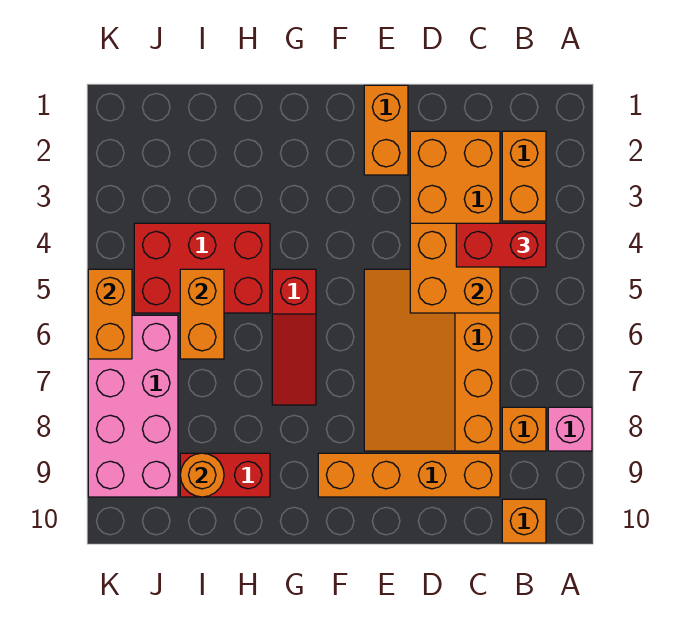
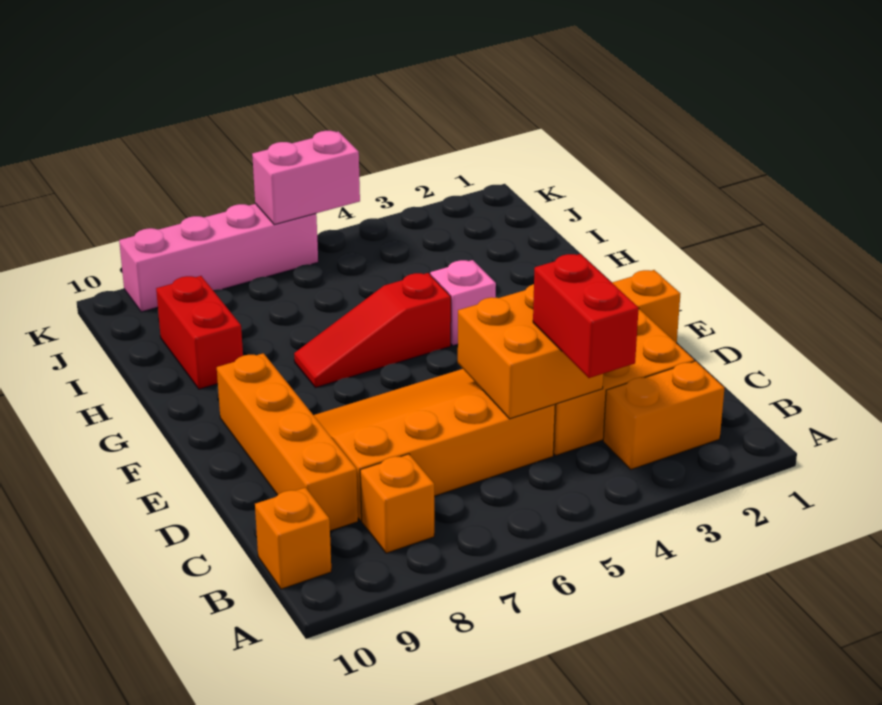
pink brick A8 level 1 -> pink brick G4 level 1
red brick H4:J5 level 1 -> none
orange brick I5:I6 level 2 -> none
orange round brick I9 level 2 -> none
pink brick J6:K9 level 1 -> pink brick K6:K9 level 1
orange brick K5:K6 level 2 -> pink brick K5:K6 level 2

